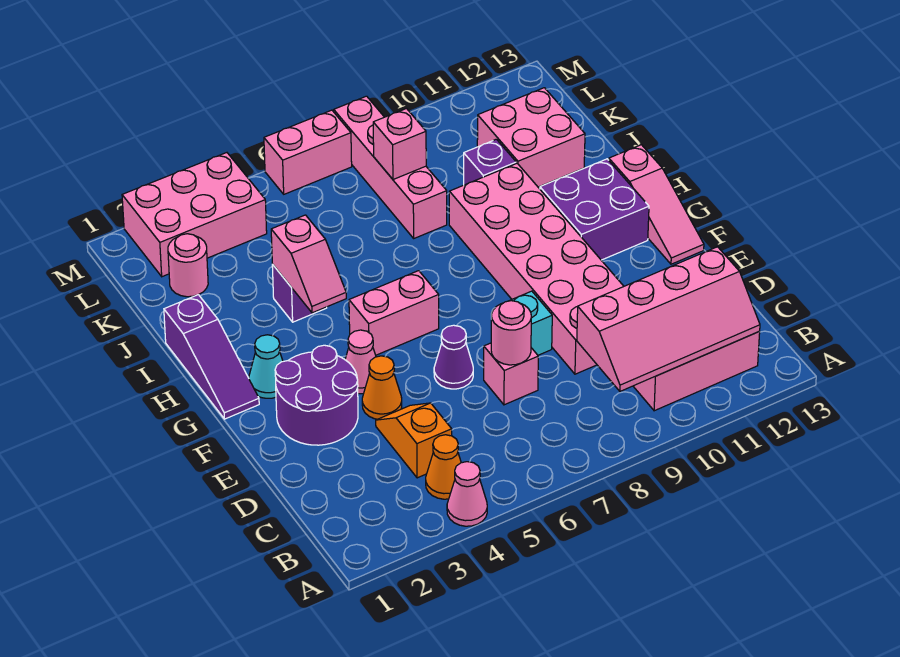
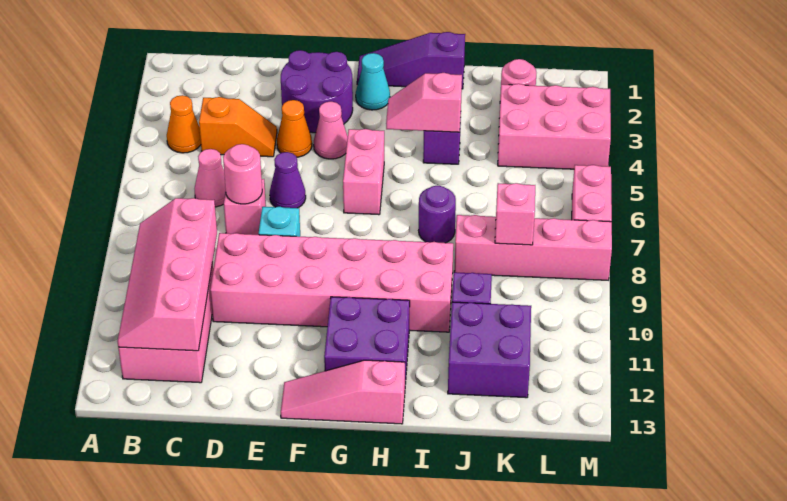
pink cone A4 level 1 -> pink cone C6 level 1
none -> purple round brick I7 level 1
pink brick J11:K12 level 1 -> purple brick J11:K12 level 1
pink brick L2:M4 level 1 -> pink brick K3:M4 level 1

